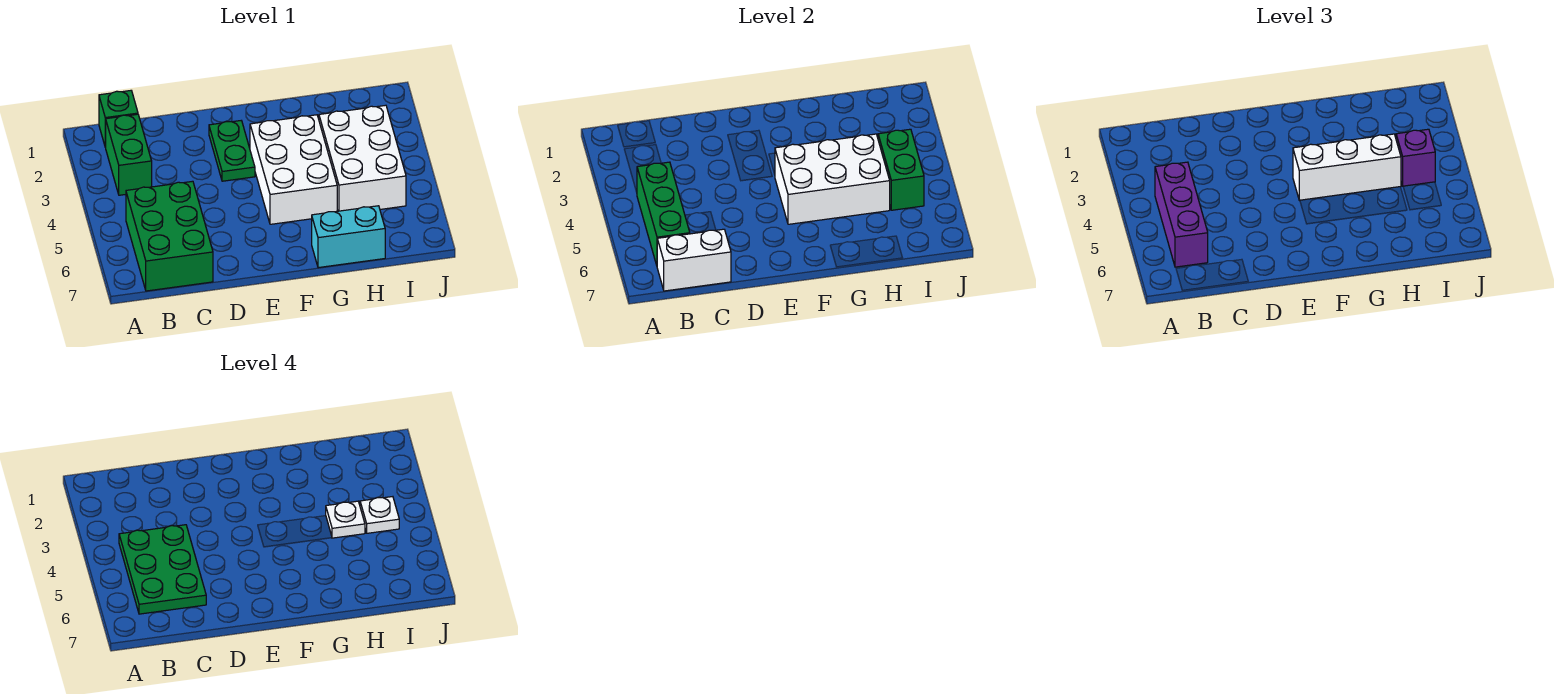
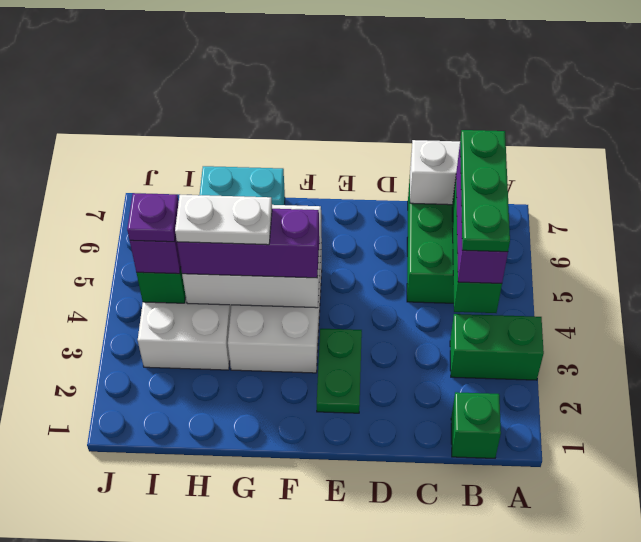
green brick B2:B3 level 1 -> green brick A3:B3 level 1
green plate B4:C6 level 4 -> green plate B4:B6 level 4
white brick F4:H4 level 3 -> purple brick F4:H4 level 3
white plate H4 level 4 -> white plate G4:H4 level 4
white plate I4 level 4 -> purple plate I4 level 4

